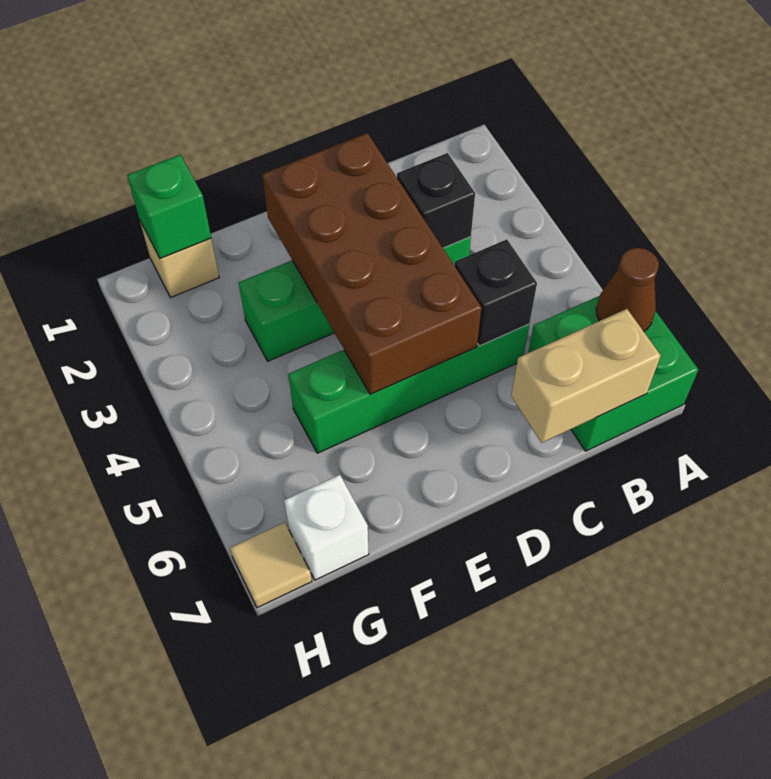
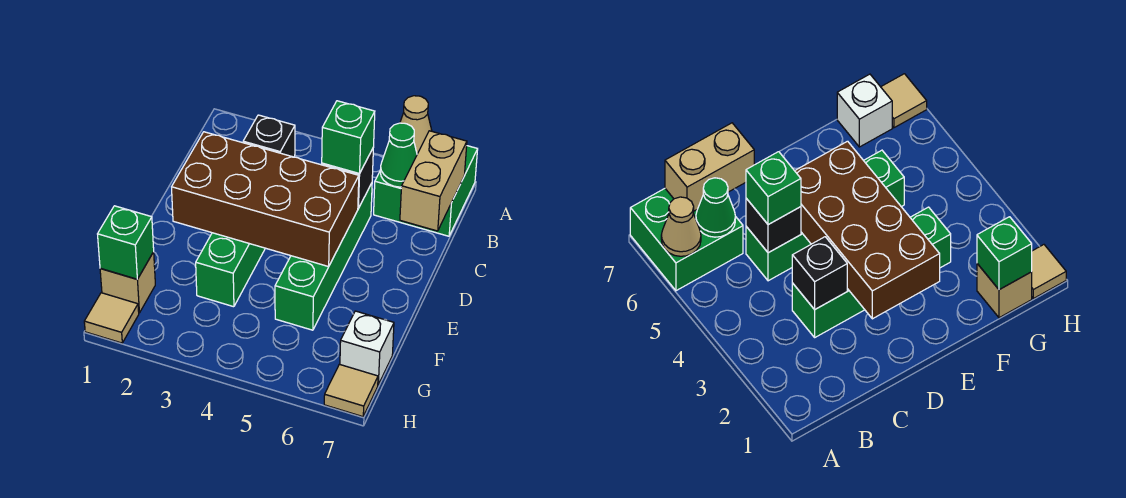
brown cone A6 level 2 -> tan cone A6 level 2
none -> green cone B6 level 2
none -> green brick C5 level 3
none -> tan tile H1 level 1

